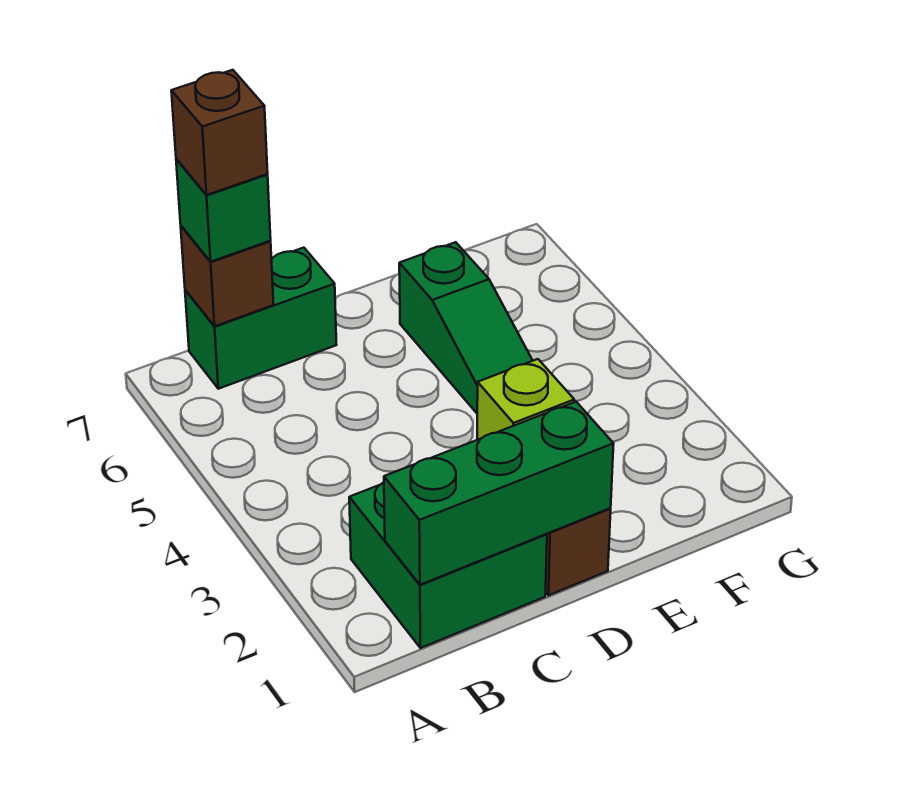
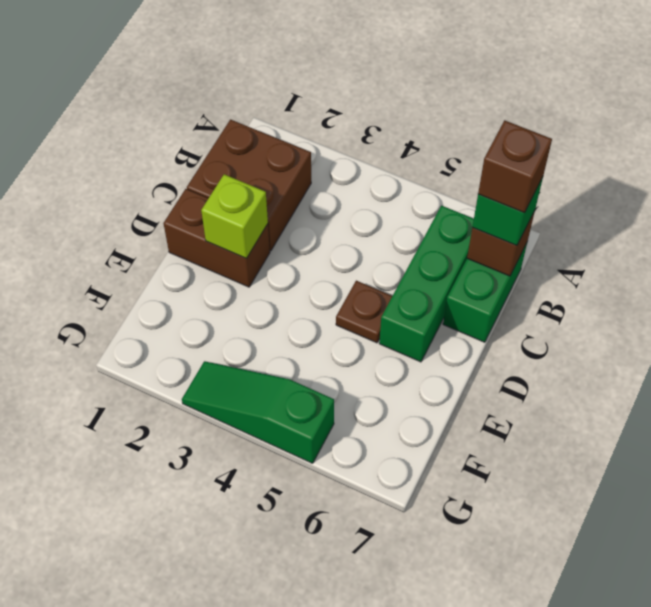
green brick B1:C2 level 1 -> brown brick B1:C2 level 1
green brick B1:D1 level 2 -> green brick B6:D6 level 1
none -> brown plate D5 level 1
green slope E4:E6 level 1 top 6 -> green slope G3:G5 level 1 top 5

